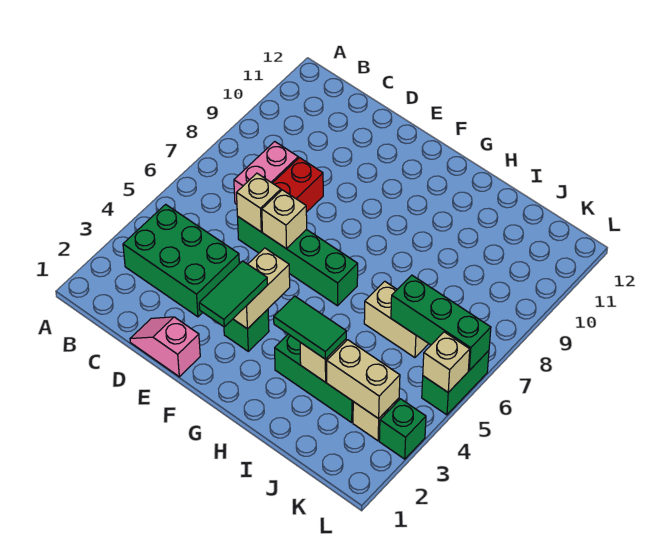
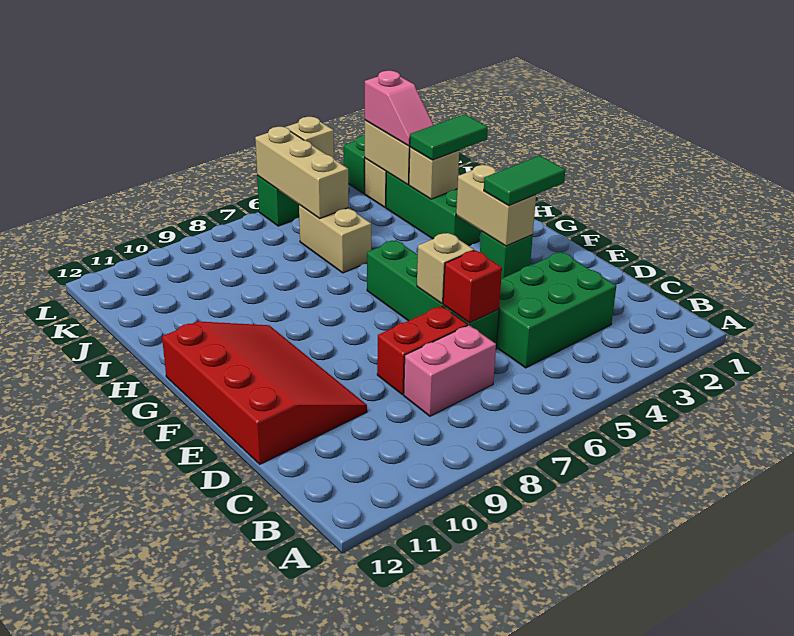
green brick B3:D4 level 1 -> green brick C3:D5 level 1
pink slope D1:E1 level 1 top E -> pink slope J3:K3 level 3 top K
tan brick D6 level 2 -> red brick D6 level 2
none -> red slope D10:G12 level 1 top 12
tan brick F3:F4 level 2 -> tan brick F3:G3 level 2
green tile H3:I3 level 3 -> green tile I2:I3 level 3
green brick J6:L6 level 2 -> tan brick J6:L6 level 2

